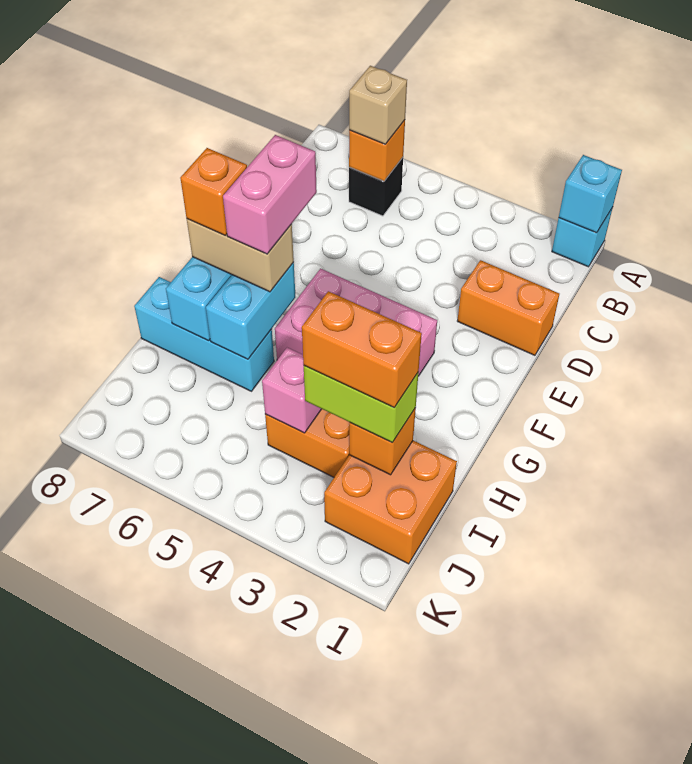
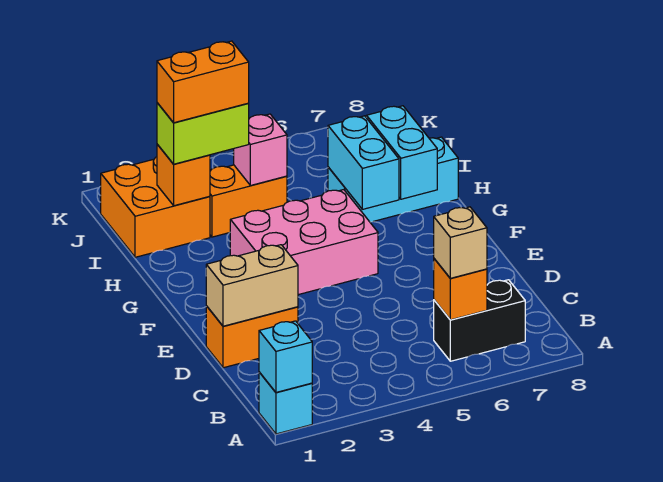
black brick B6 level 1 -> black brick B6:B7 level 1
pink brick F6:G6 level 4 -> none
tan brick G6:G7 level 3 -> tan brick D1:D2 level 2
orange brick G7 level 4 -> none

